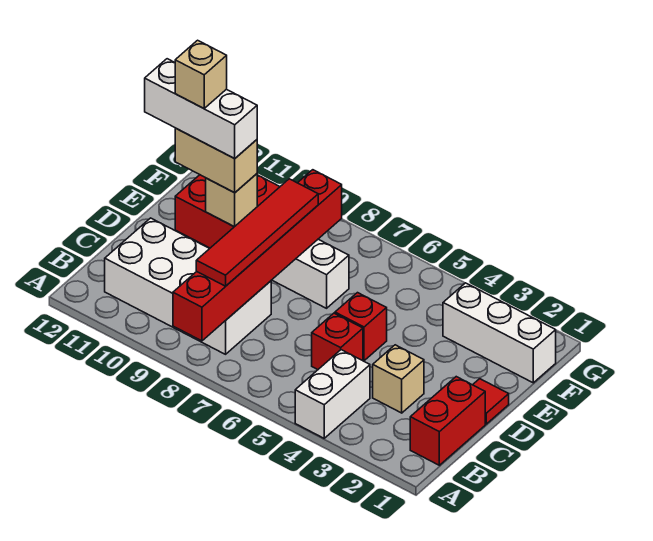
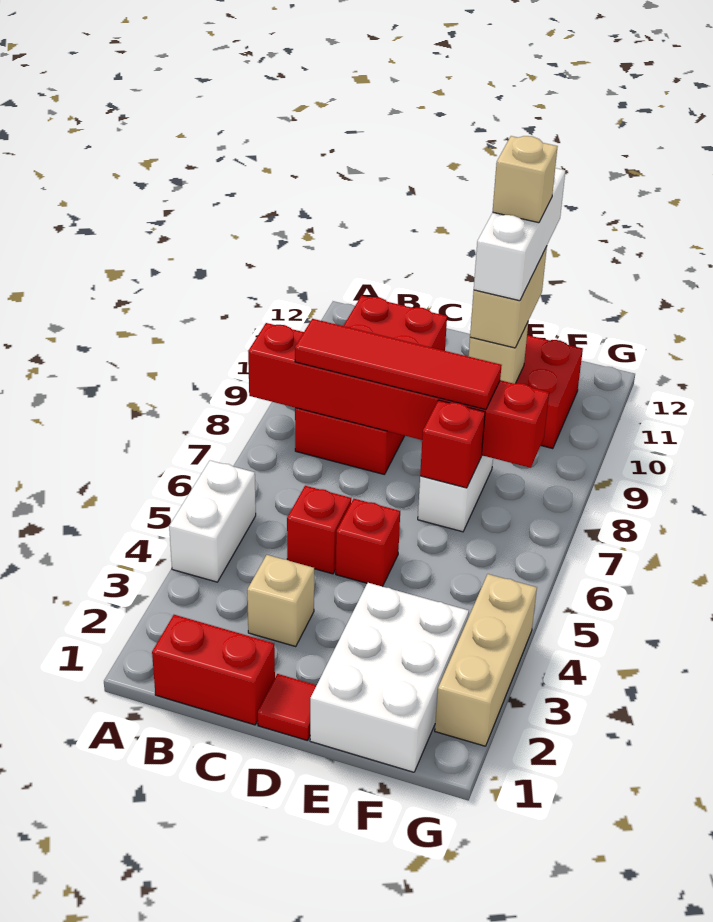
white brick A4:B4 level 1 -> white brick A4:A5 level 1
white brick B8:C11 level 1 -> red brick B8:C11 level 1
none -> red brick E7 level 2
white brick F1:F3 level 1 -> white brick E1:F3 level 1
none -> tan brick G2:G4 level 1

